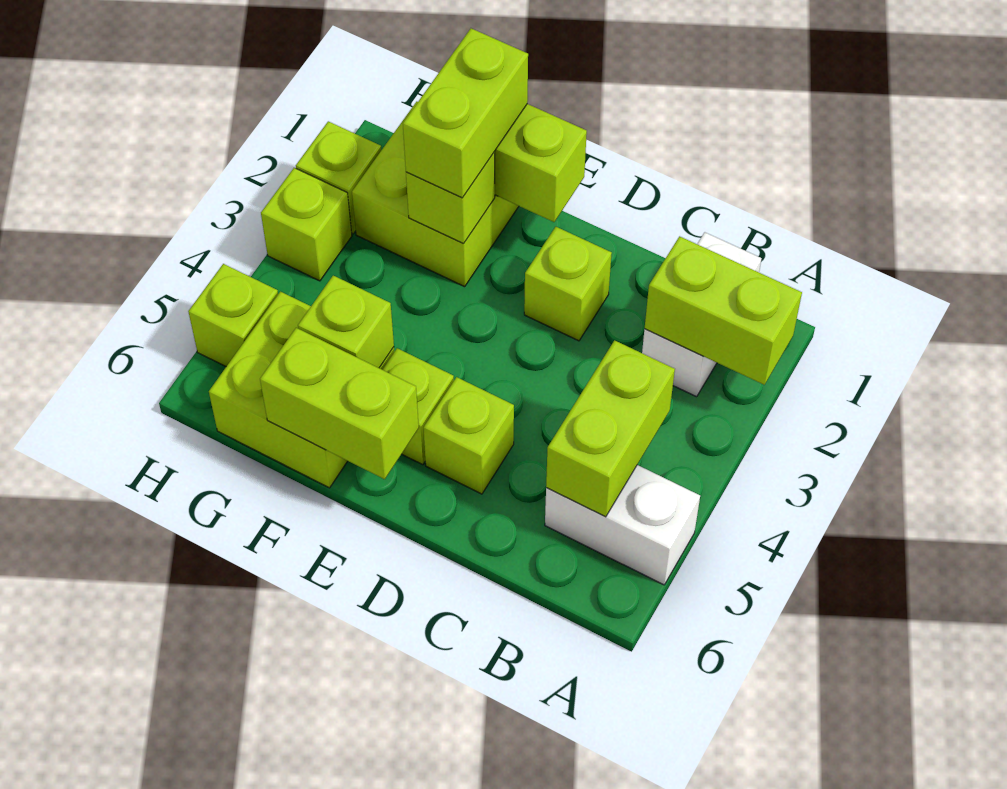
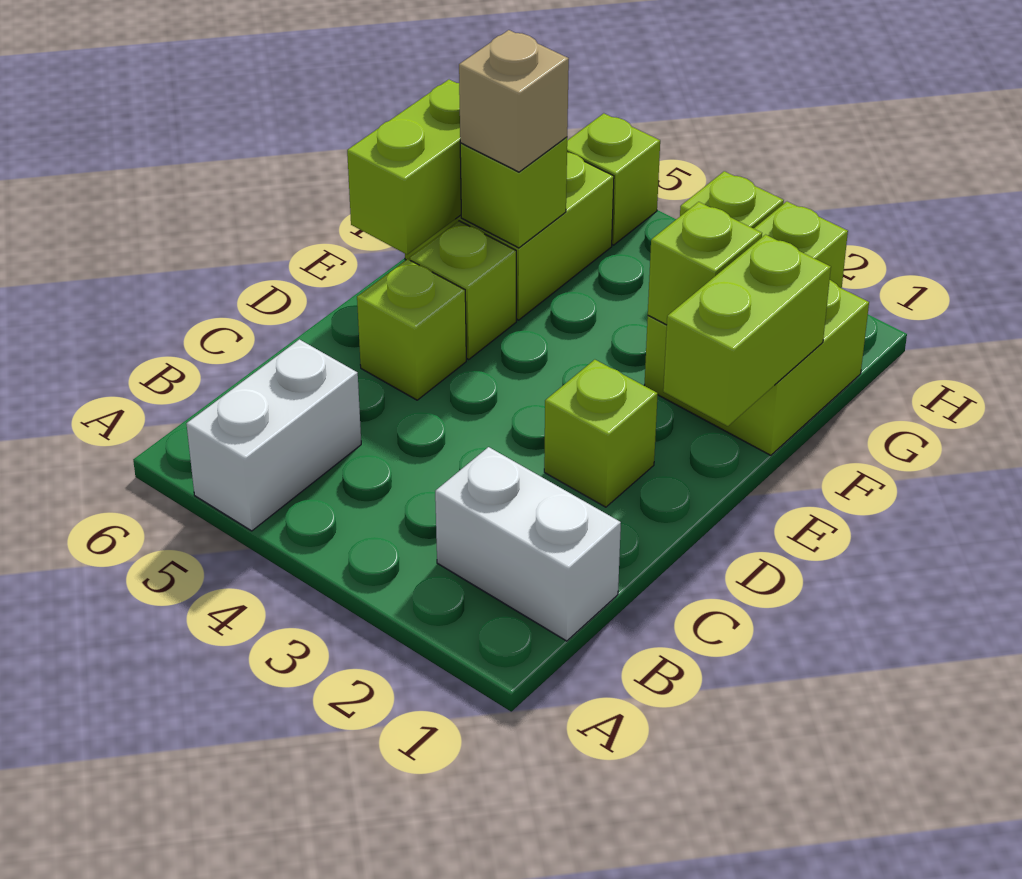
lime brick A2:B2 level 2 -> none
lime brick B4:B5 level 2 -> none
lime brick F1:F2 level 3 -> none
none -> tan brick F5 level 3

